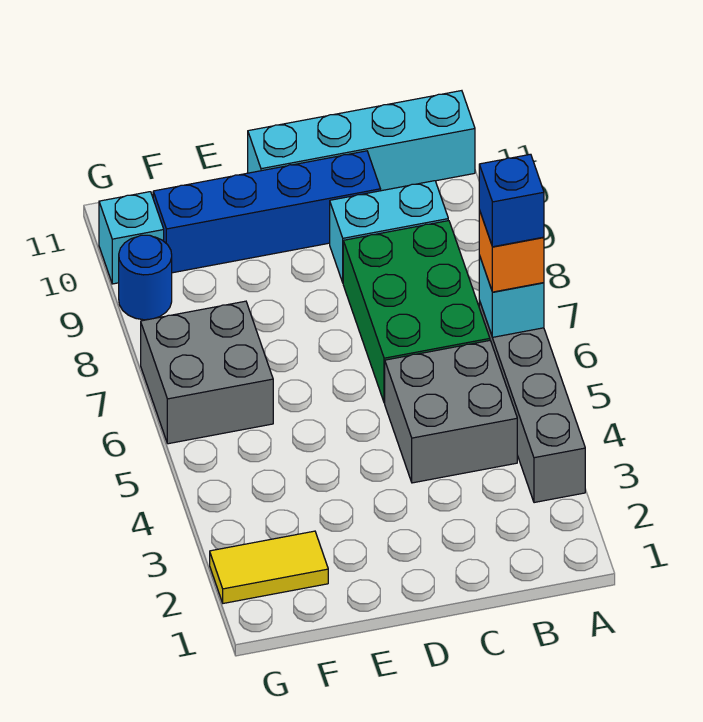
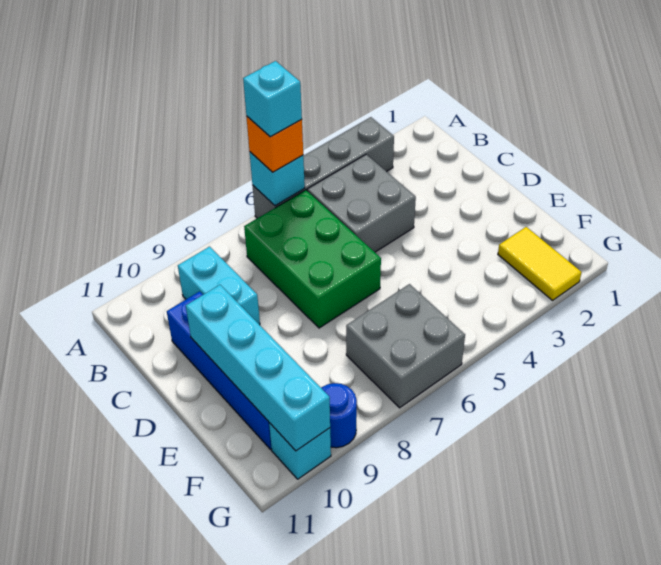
blue brick A6 level 4 -> cyan brick A6 level 4
cyan brick A11:D11 level 1 -> cyan brick D10:G10 level 2
green brick B6:C8 level 1 -> green brick B6:D7 level 1

